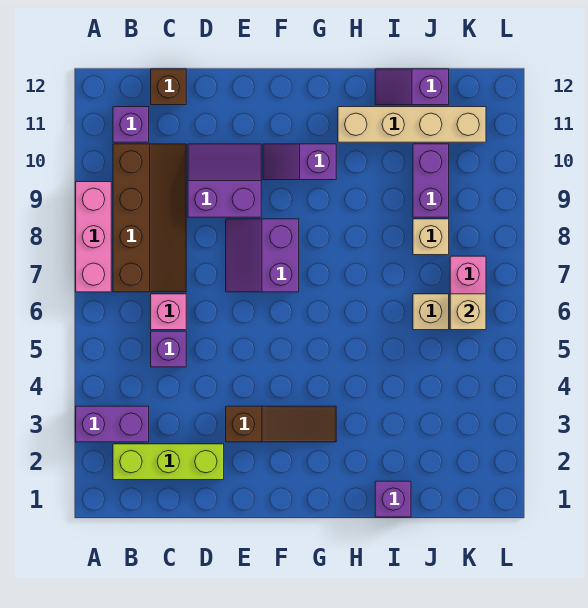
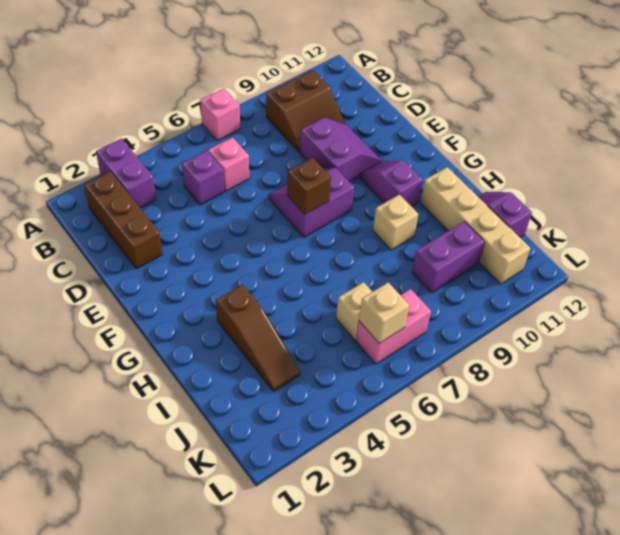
pink brick A7:A9 level 1 -> pink brick A7 level 1
lime brick B2:D2 level 1 -> brown brick B2:D2 level 1
brown slope B7:C10 level 1 top B -> brown slope B9:C10 level 1 top B
purple brick B11 level 1 -> none
brown brick C12 level 1 -> brown brick F7 level 2
brown slope E3:G3 level 1 top E -> brown slope H3:J3 level 1 top H
purple brick I1 level 1 -> none
tan brick J8 level 1 -> tan brick H9 level 1

